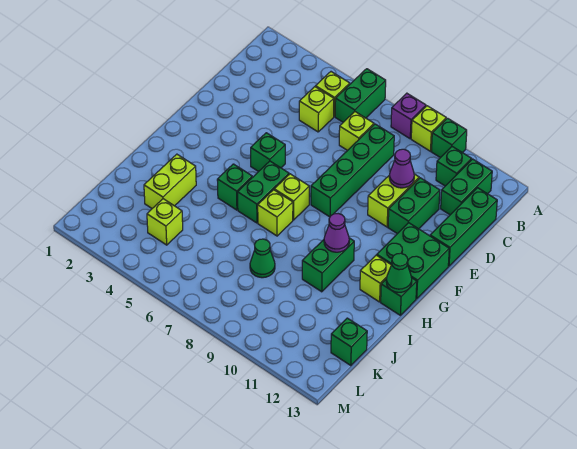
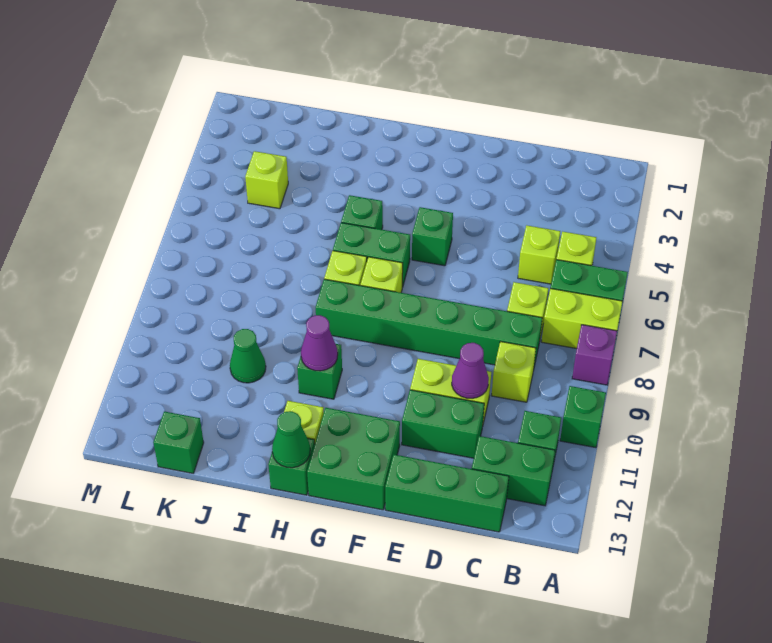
lime brick A9 level 1 -> lime brick C9 level 1
green brick C8:F8 level 1 -> green brick C8:H8 level 1
green brick H10:I10 level 1 -> green brick H10 level 1
lime brick I3:J3 level 1 -> lime brick A7:B7 level 1
green cone J8 level 1 -> green cone J10 level 1

